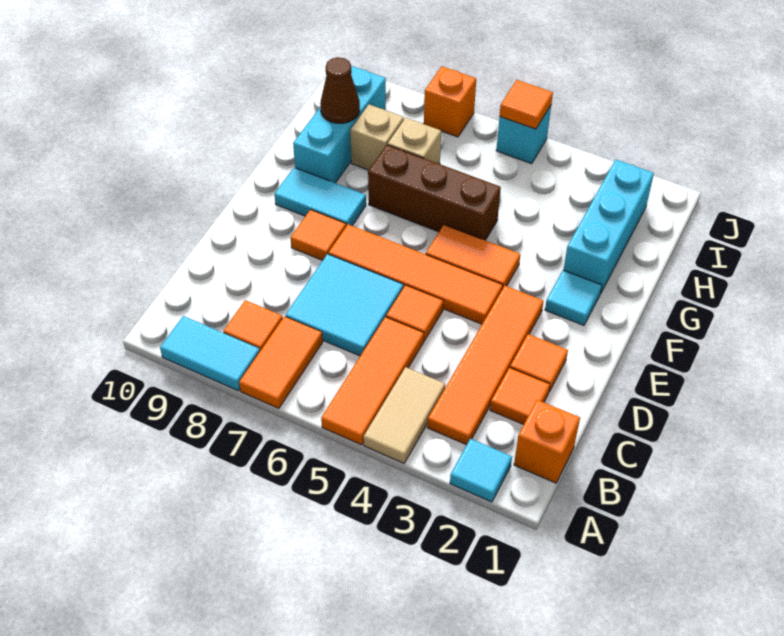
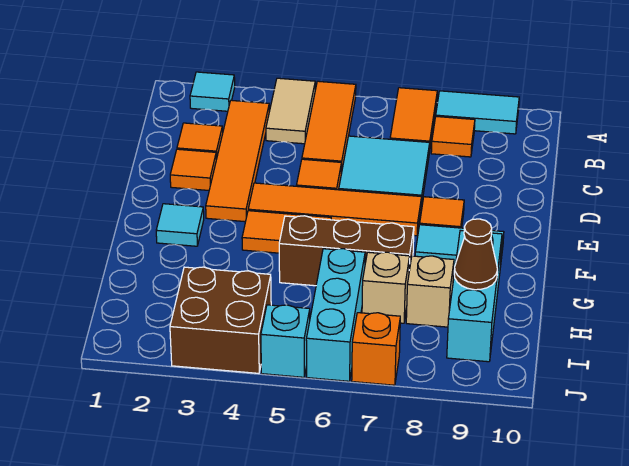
orange brick B1 level 1 -> none
cyan brick G2:I2 level 1 -> cyan brick H6:J6 level 1
none -> brown brick I3:J4 level 1
orange tile J5 level 2 -> none

